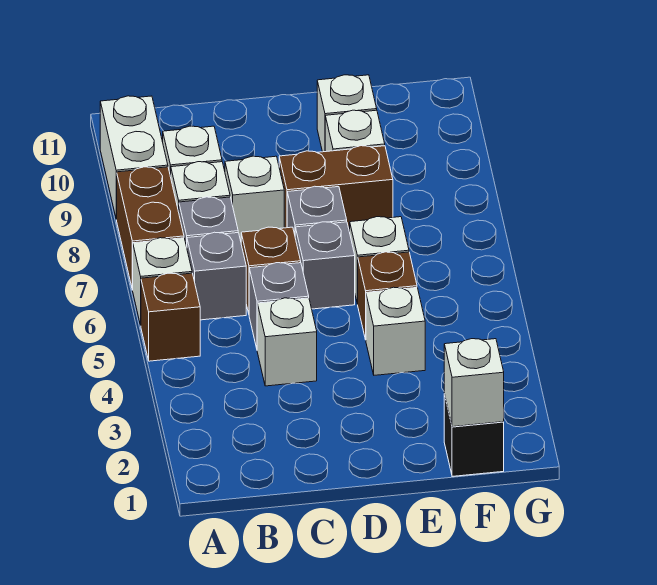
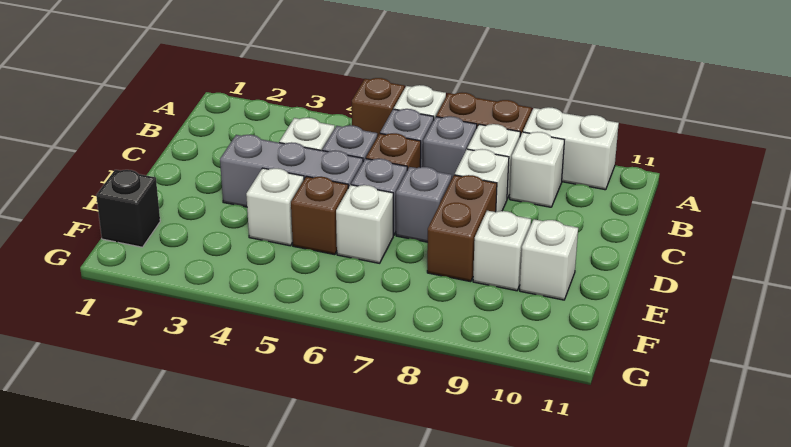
none -> grey brick D3:D5 level 1
white brick F1 level 2 -> none

